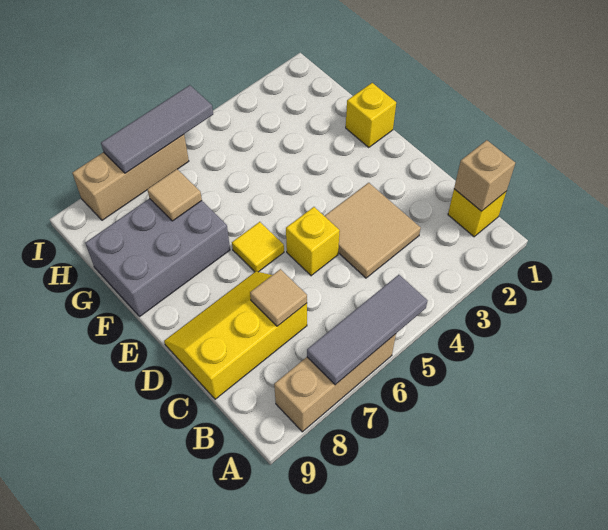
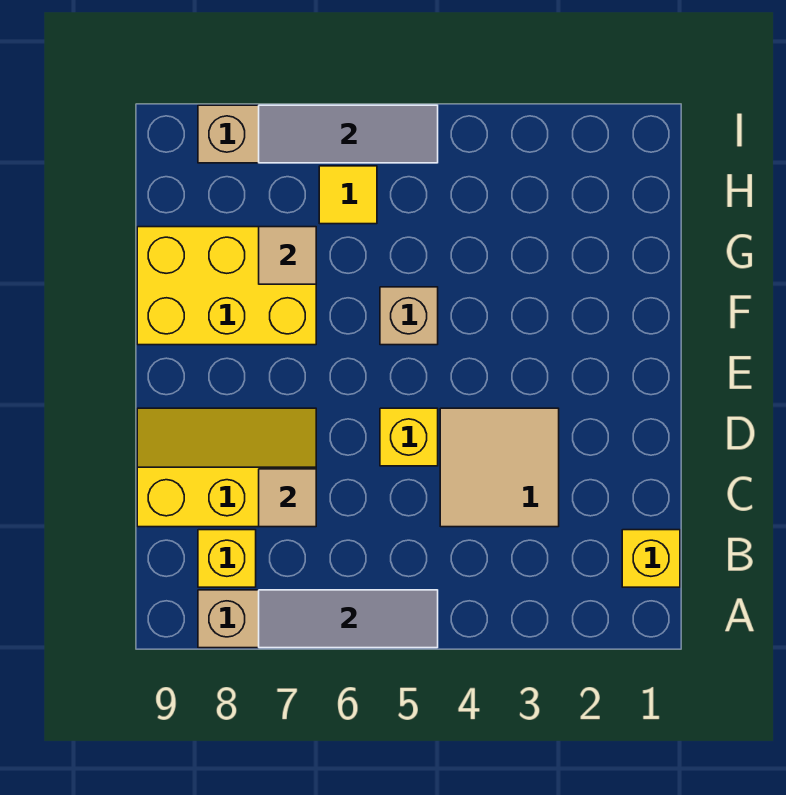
tan brick B1 level 2 -> tan brick F5 level 1
yellow tile E6 level 1 -> yellow tile H6 level 1
yellow brick F1 level 1 -> yellow brick B8 level 1
grey brick F7:G9 level 1 -> yellow brick F7:G9 level 1

